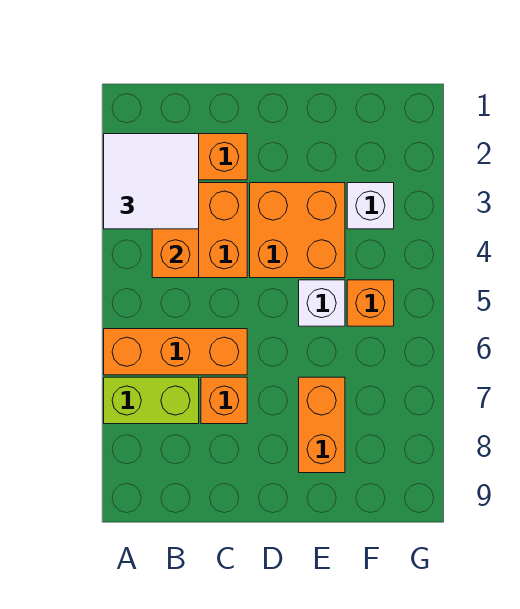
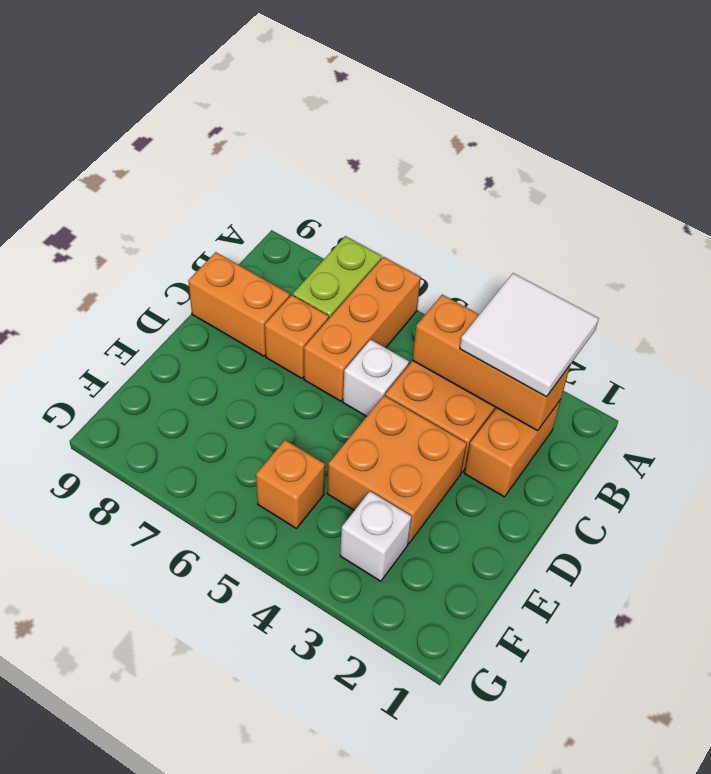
white brick E5 level 1 -> white brick C5 level 1
orange brick E7:E8 level 1 -> orange brick C8:C9 level 1

